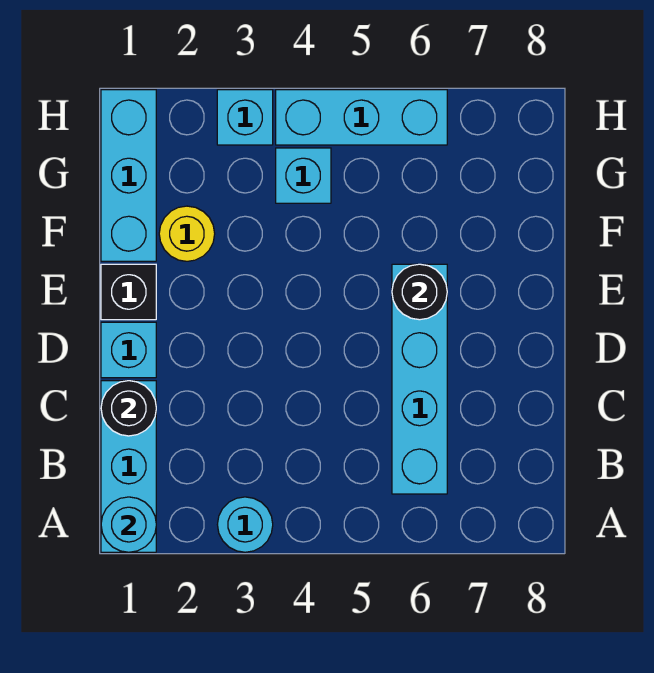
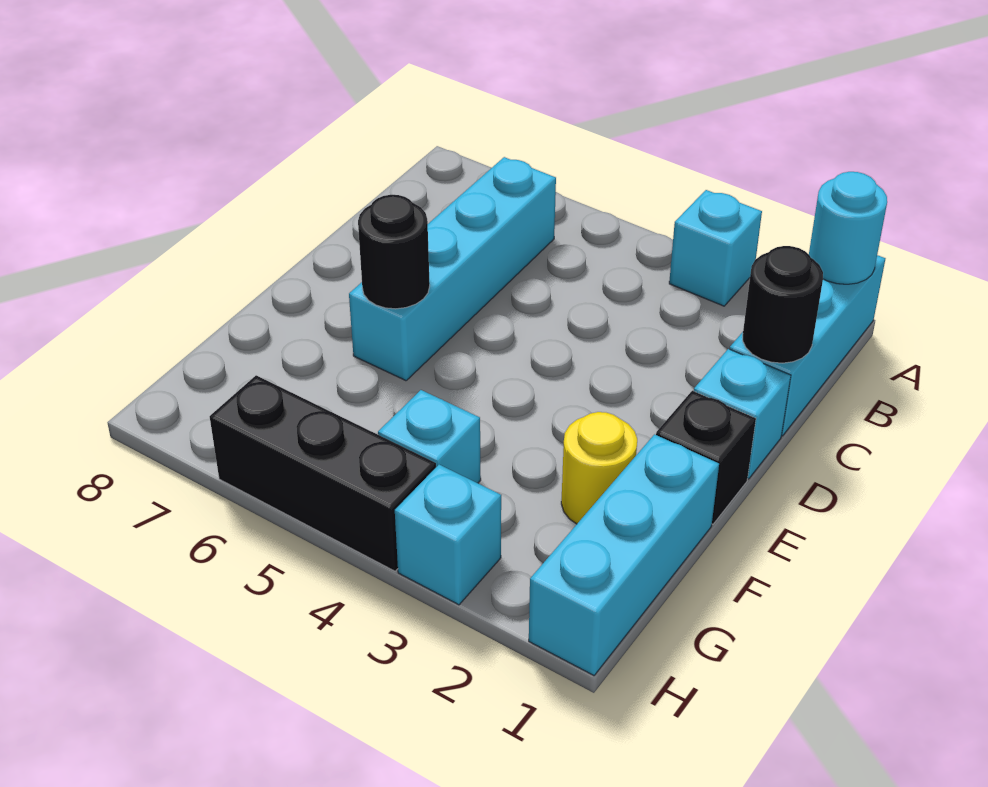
cyan round brick A3 level 1 -> cyan brick A3 level 1
cyan brick H4:H6 level 1 -> black brick H4:H6 level 1

